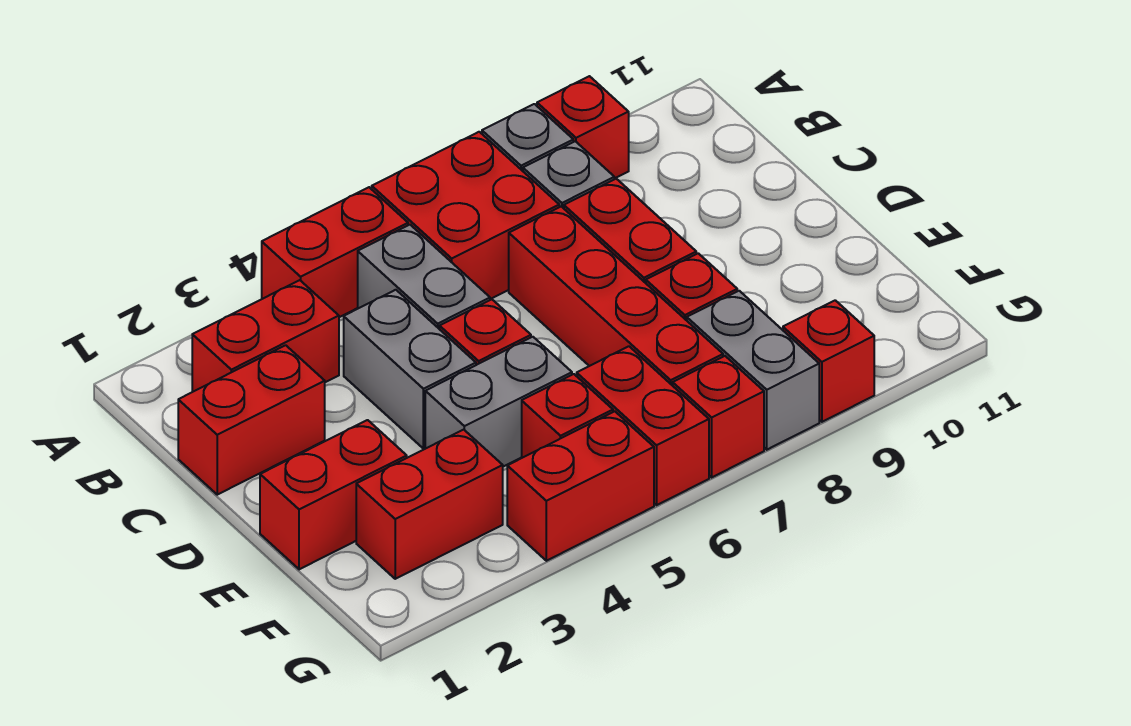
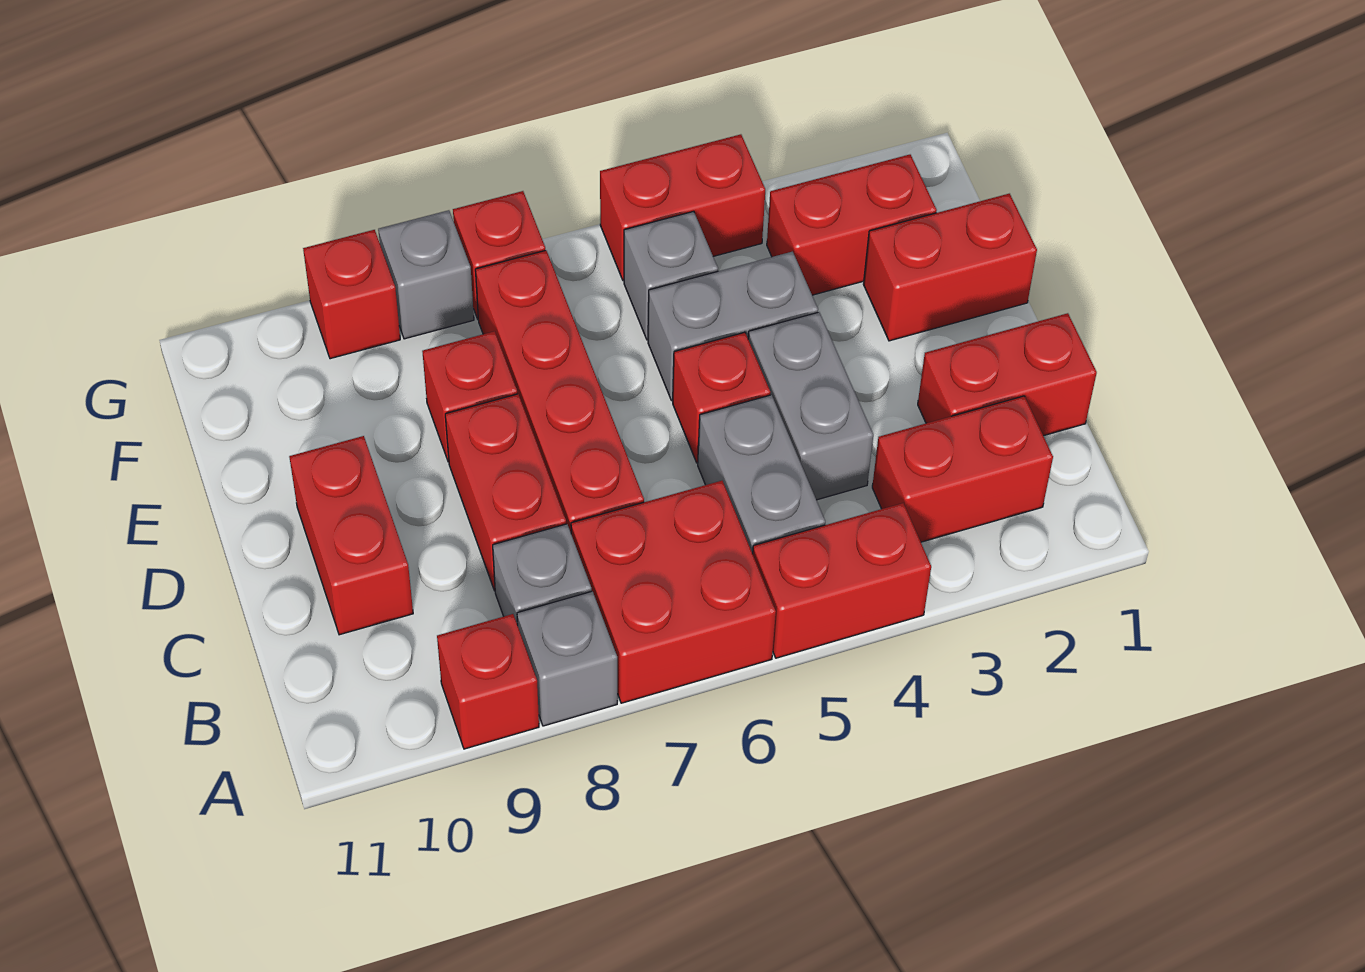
red brick F5 level 1 -> grey brick F5 level 1
red brick F6:G6 level 1 -> red brick C10:D10 level 1
grey brick F8:G8 level 1 -> grey brick G8 level 1

